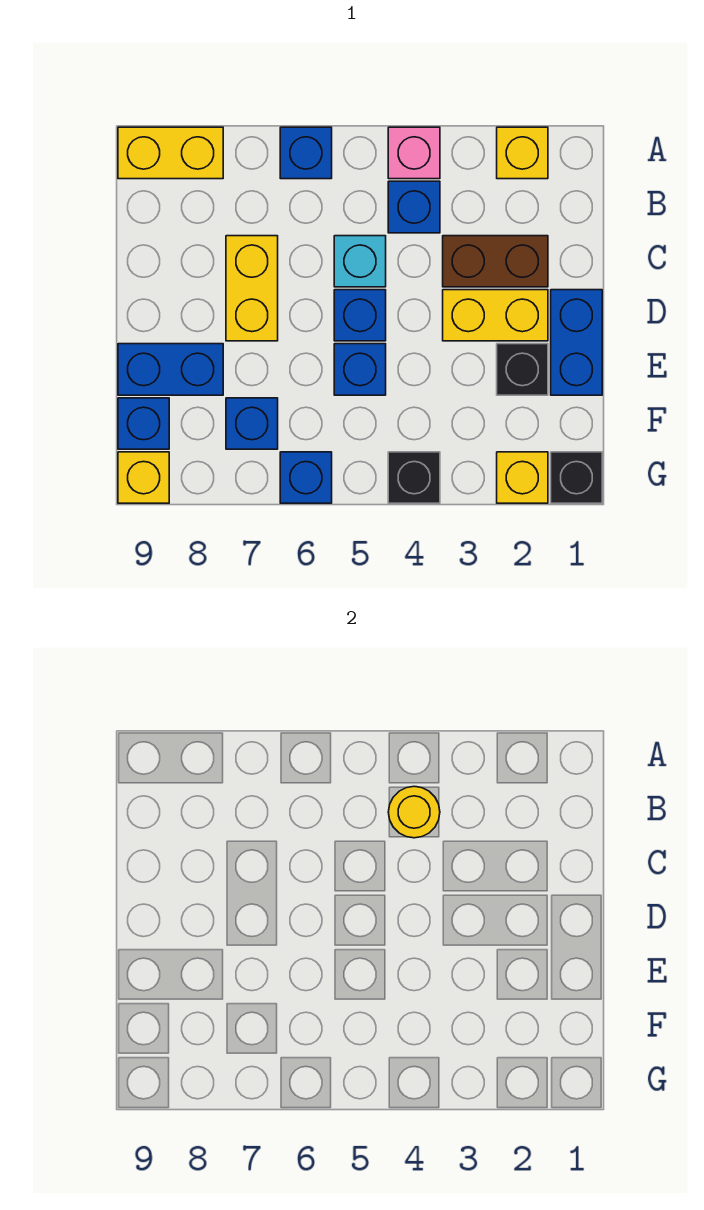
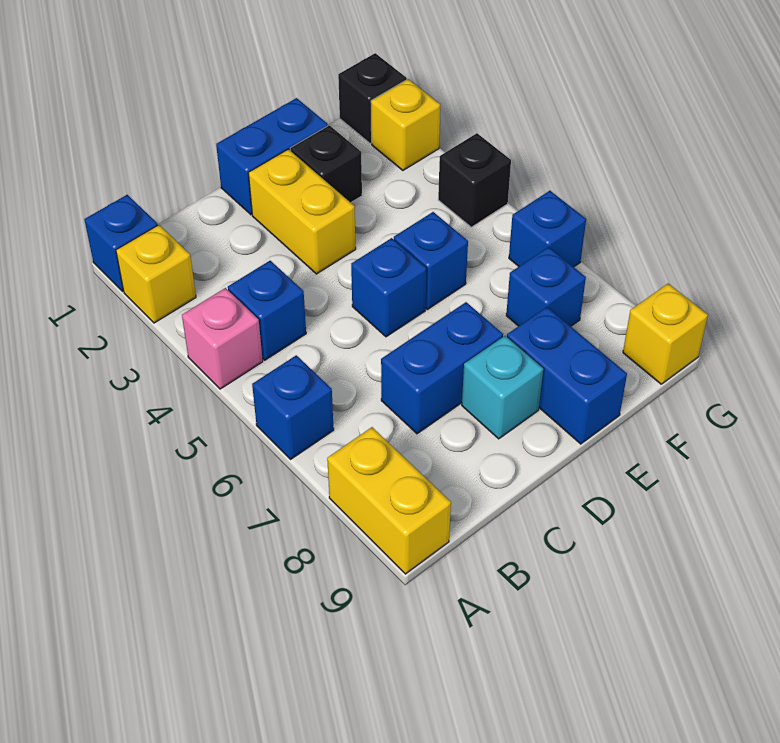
yellow round brick B4 level 2 -> none
brown brick C2:C3 level 1 -> none
cyan brick C5 level 1 -> cyan brick D8 level 1
yellow brick C7:D7 level 1 -> blue brick C7:D7 level 1
blue brick F9 level 1 -> blue brick A1 level 1

